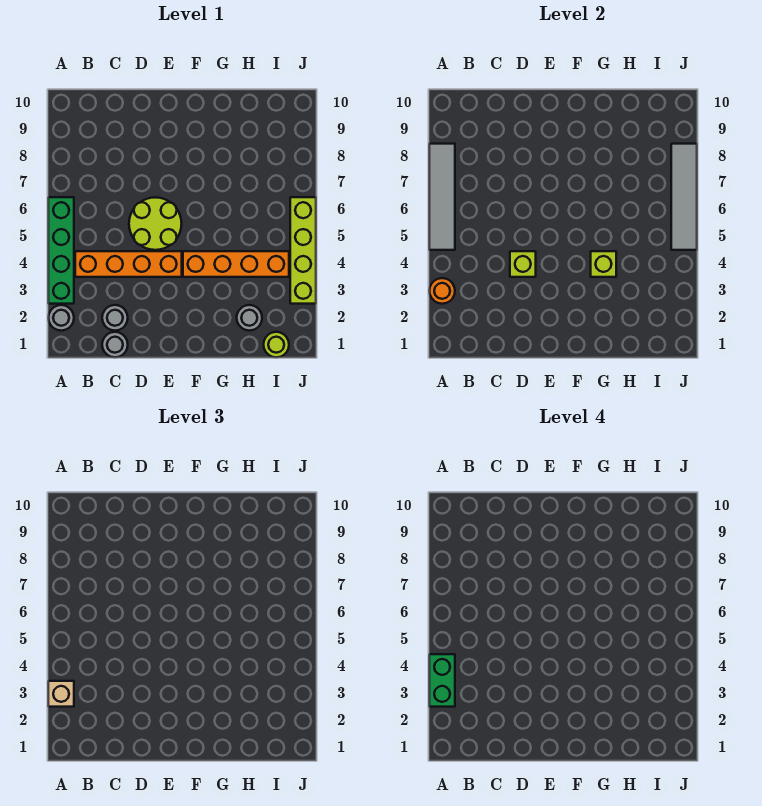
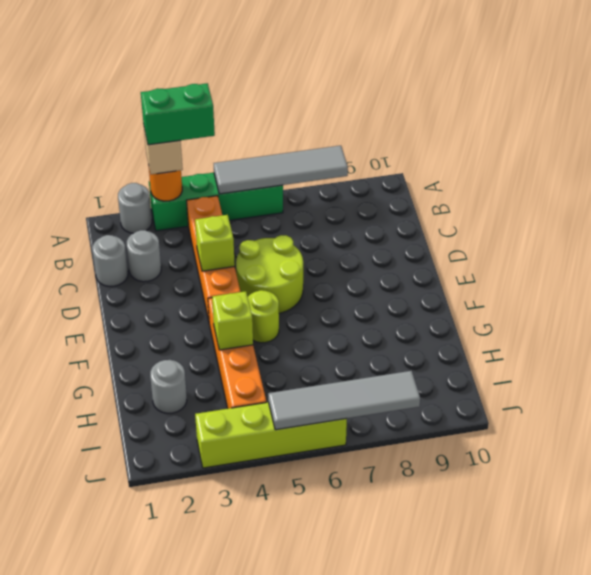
lime round brick I1 level 1 -> lime round brick F5 level 1

